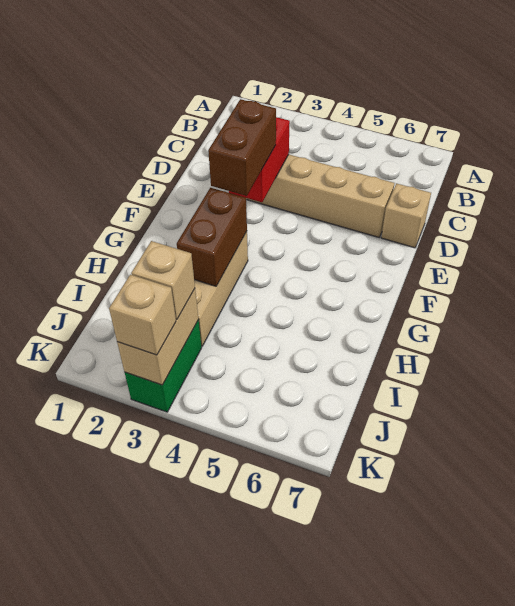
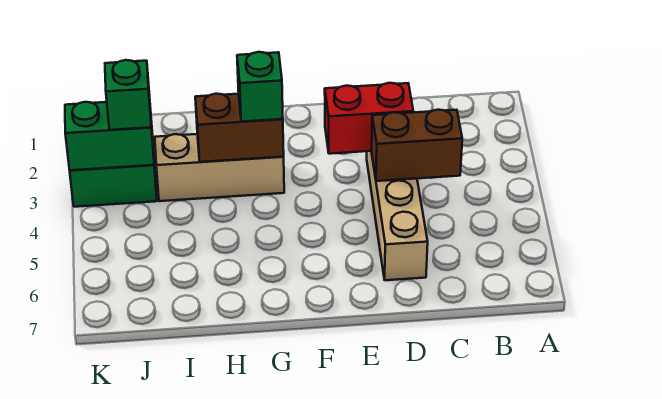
tan brick D7 level 1 -> none
brown brick E3:F3 level 3 -> brown brick C4:D4 level 2
none -> green brick G3 level 3
tan brick J3:K3 level 2 -> green brick J3:K3 level 2
tan brick J3 level 3 -> green brick J3 level 3
tan brick K3 level 3 -> none

